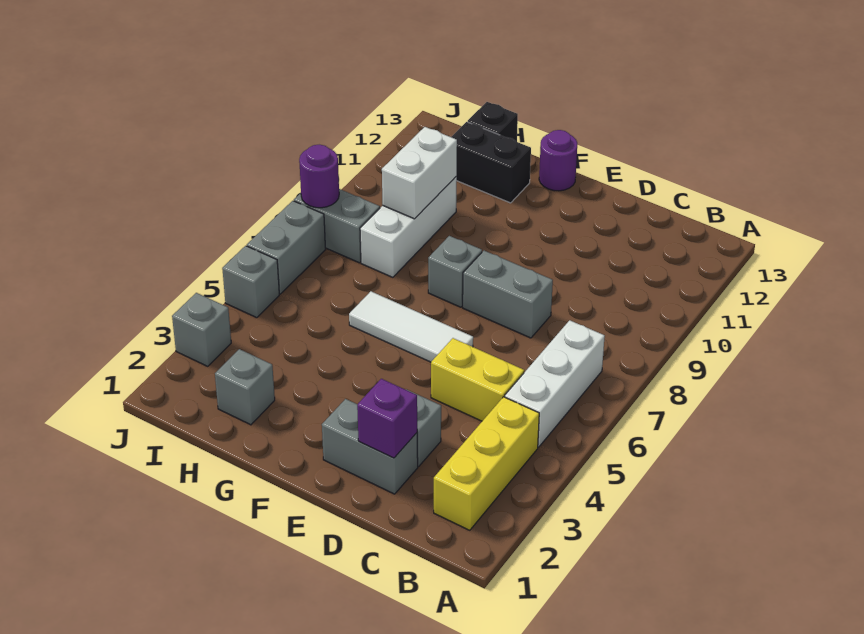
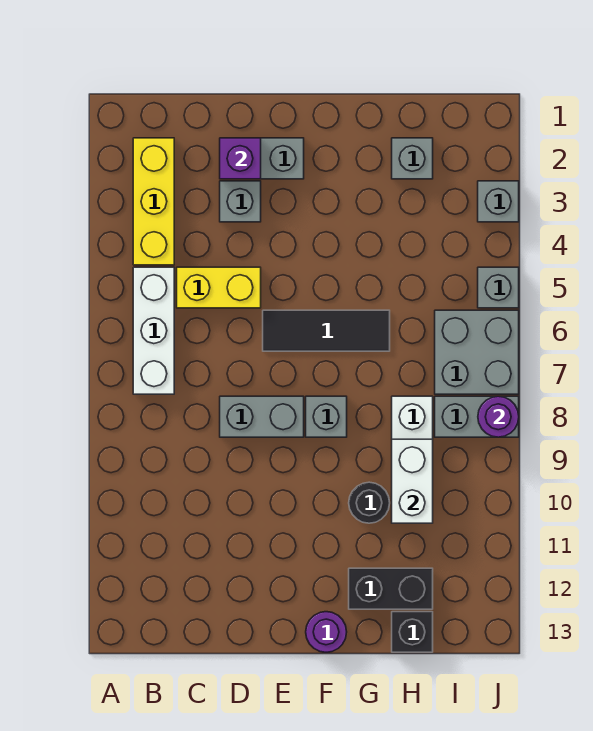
white tile E6:G6 level 1 -> black tile E6:G6 level 1
none -> black round brick G10 level 1
grey brick J6:J7 level 1 -> grey brick I6:J7 level 1

